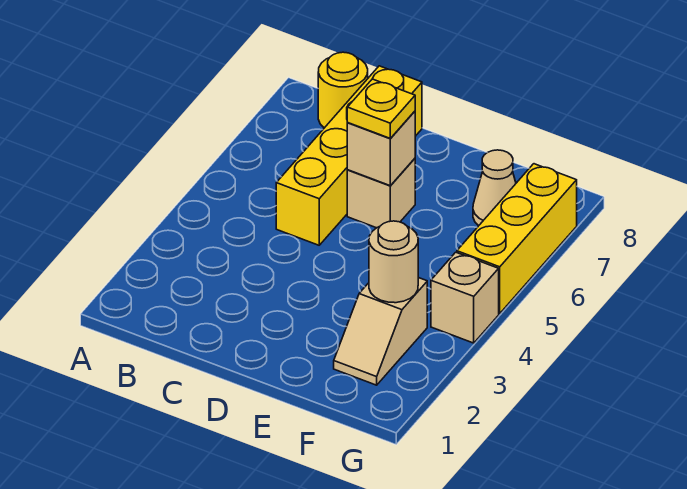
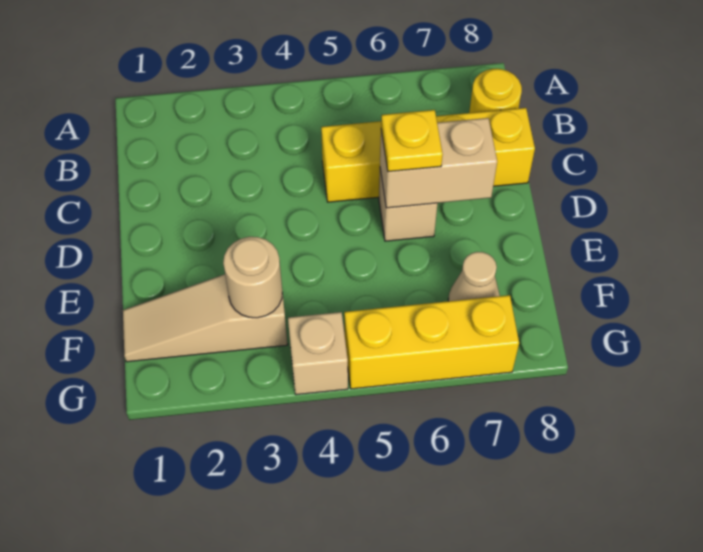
tan brick D6 level 2 -> tan brick D6:D7 level 2
tan slope F2:F3 level 1 top 3 -> tan slope F1:F3 level 1 top 3

